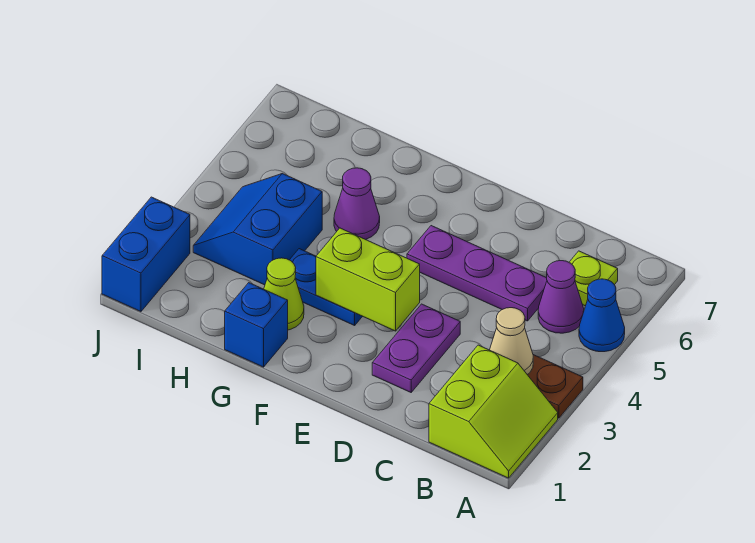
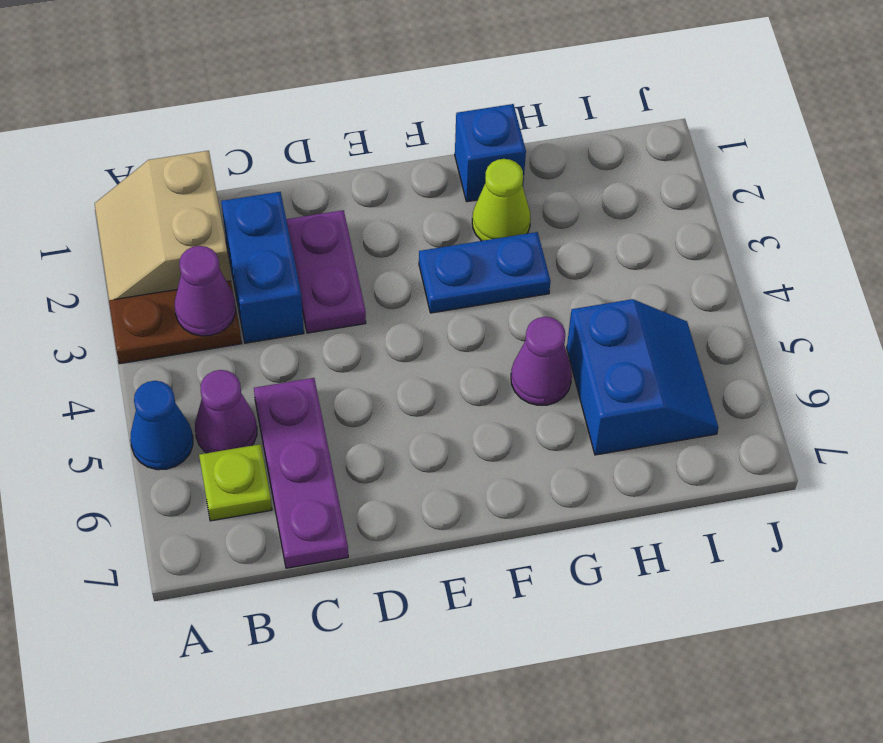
lime slope A1:B2 level 1 top B -> tan slope A1:B2 level 1 top B
tan cone B3 level 2 -> purple cone B3 level 2
purple plate C5:E5 level 1 -> purple plate C5:C7 level 1
lime brick E3:F3 level 2 -> none
blue slope H3:I4 level 1 top H -> blue slope H5:I6 level 1 top H
blue brick J1:J2 level 1 -> blue brick C2:C3 level 1

